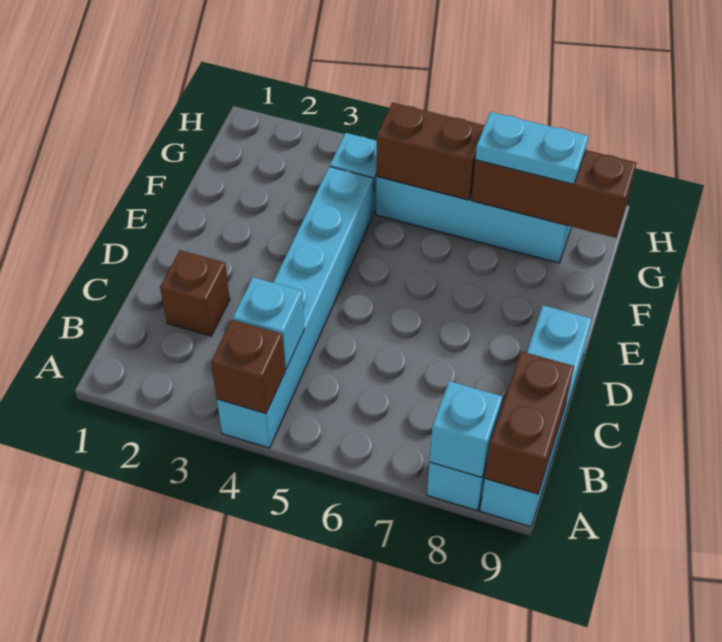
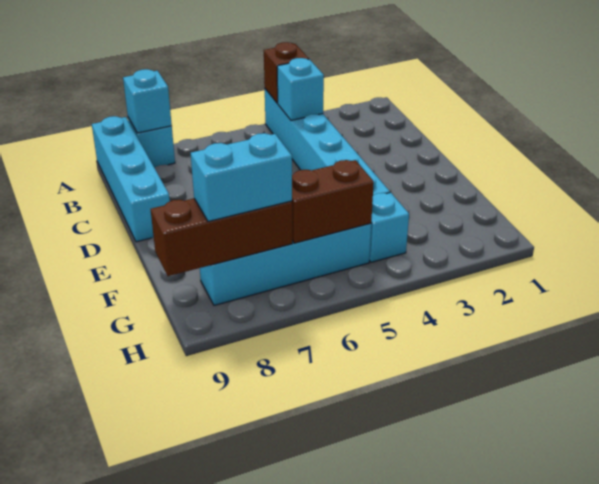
brown brick A9:B9 level 2 -> none
brown brick C2 level 1 -> none
cyan plate G7:G8 level 3 -> cyan brick G7:G8 level 3

